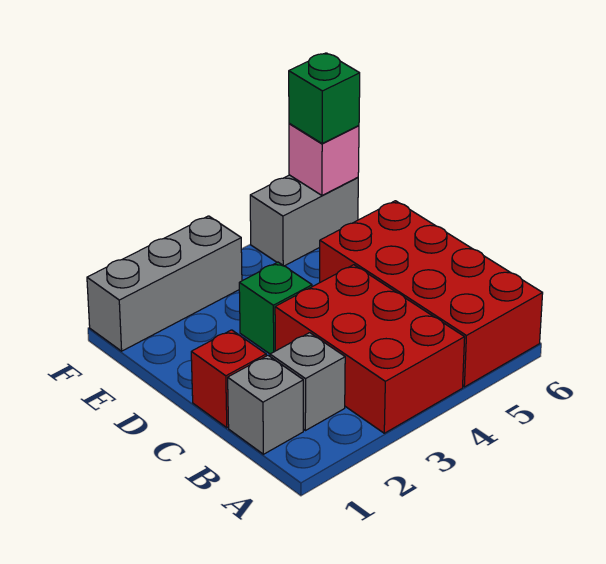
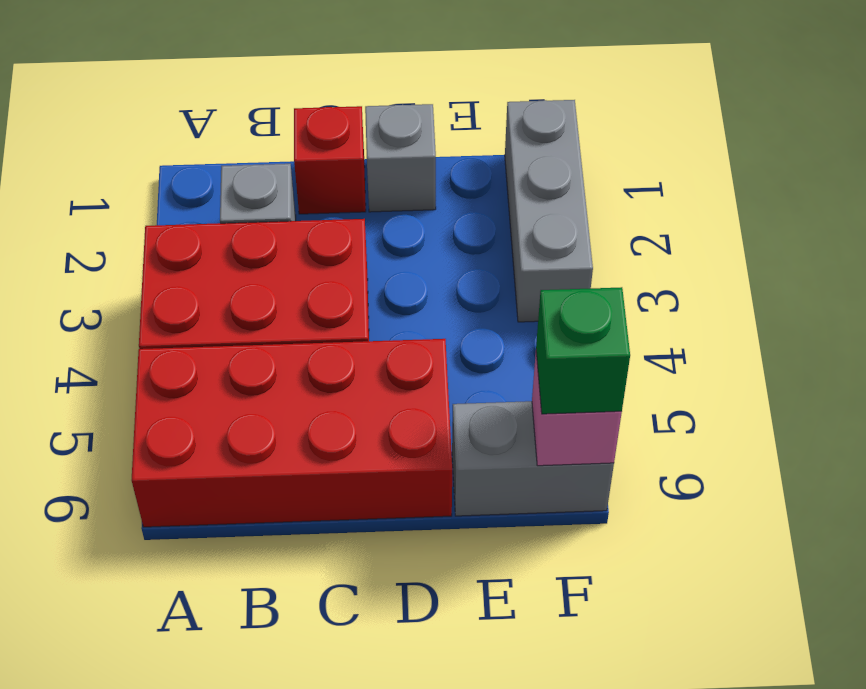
grey brick B1 level 1 -> grey brick D1 level 1
green brick D3 level 1 -> none
grey brick F5:F6 level 1 -> grey brick E6:F6 level 1

